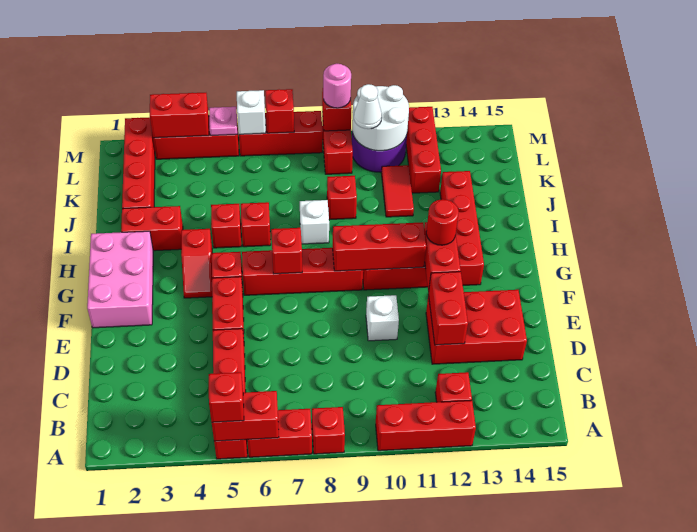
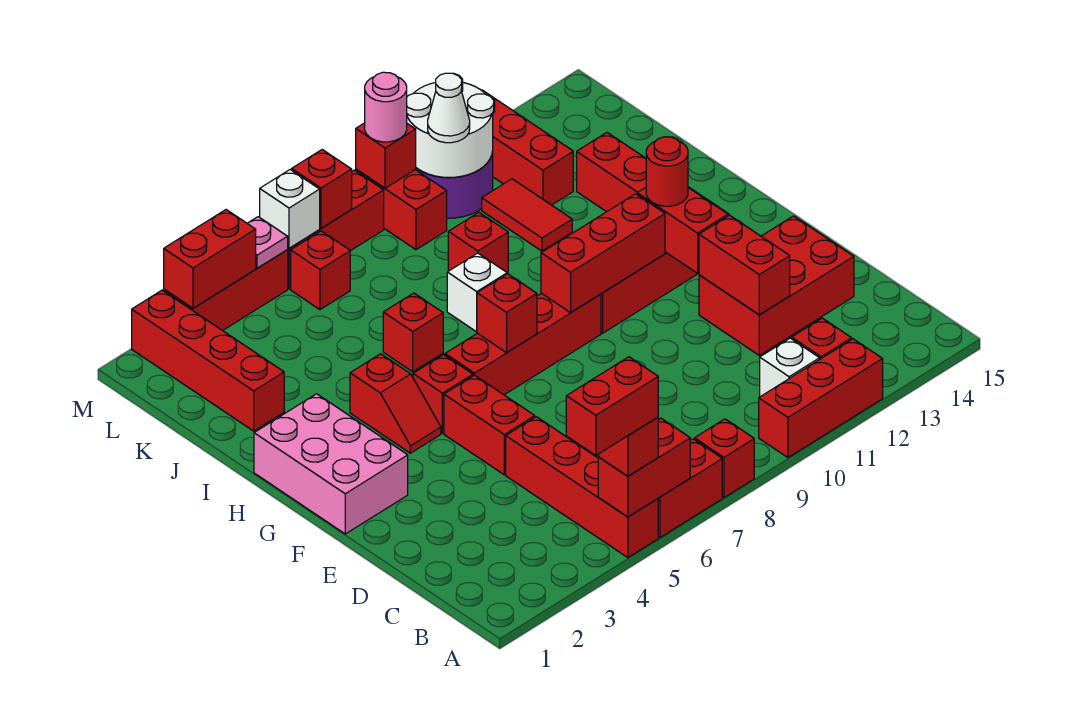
white brick E10 level 1 -> white brick B11 level 1
red brick I2:I3 level 1 -> red brick A4:A5 level 4
red brick I5 level 1 -> red brick L6 level 1

